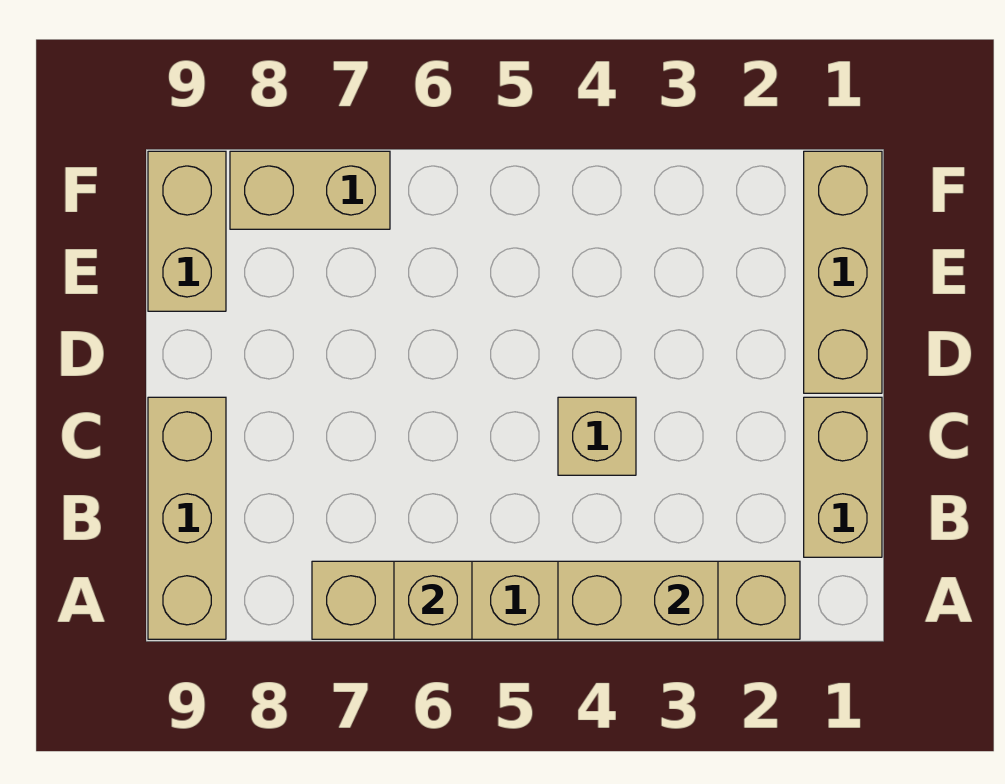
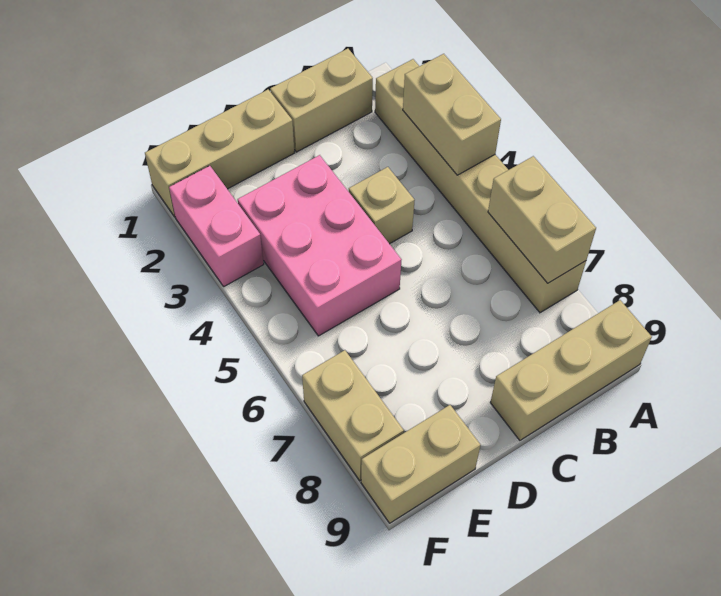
tan brick A6 level 2 -> tan brick A6:A7 level 2
none -> pink brick D3:E5 level 1
none -> pink brick F2:F3 level 1

